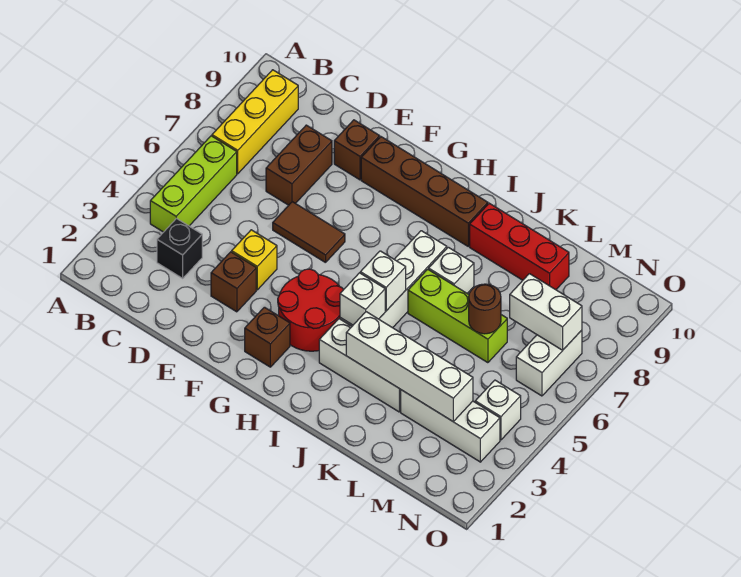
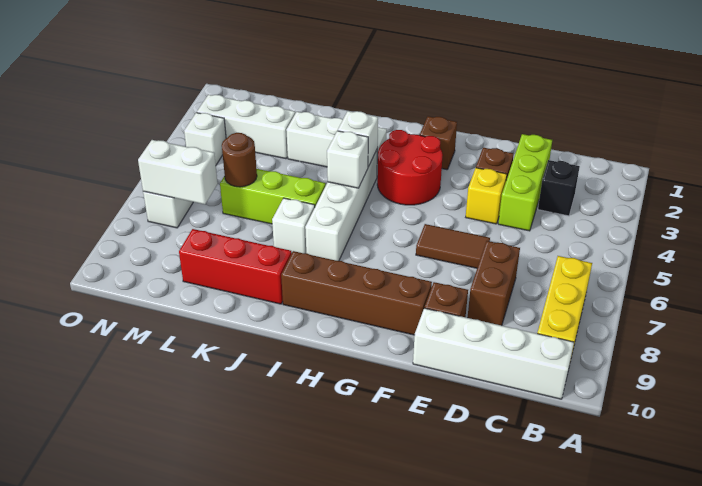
lime brick B4:B6 level 1 -> lime brick D2:D4 level 1
white brick J3:M3 level 2 -> white brick B10:E10 level 1

